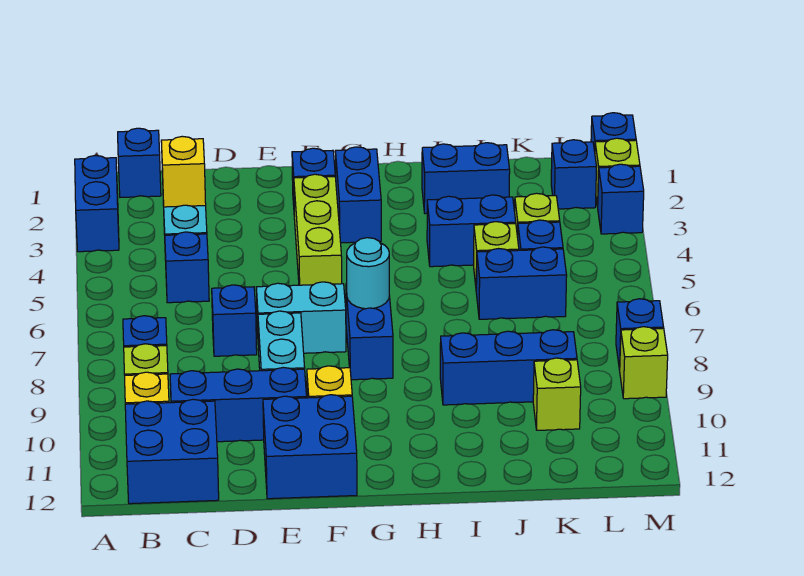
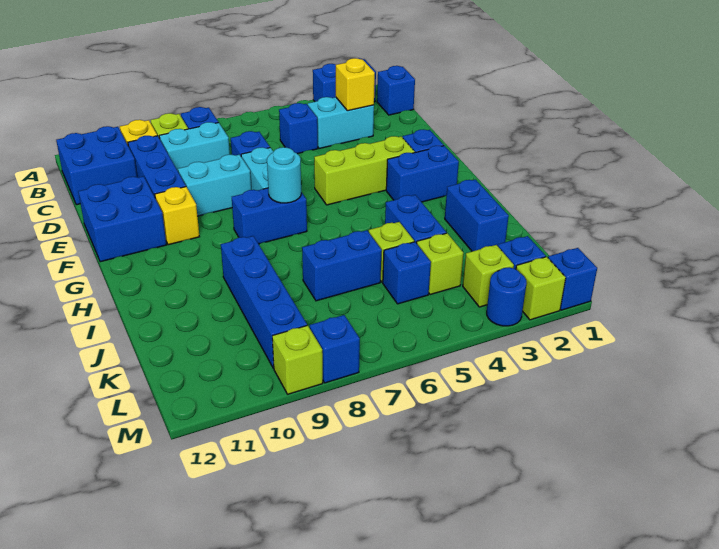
none -> cyan brick C8:C9 level 1
blue brick I9:K9 level 1 -> blue brick I9:L9 level 1
blue brick J6:K6 level 1 -> blue brick J6:J7 level 1
lime brick K10 level 1 -> lime brick L3 level 1
blue brick M3 level 1 -> blue round brick M3 level 1

